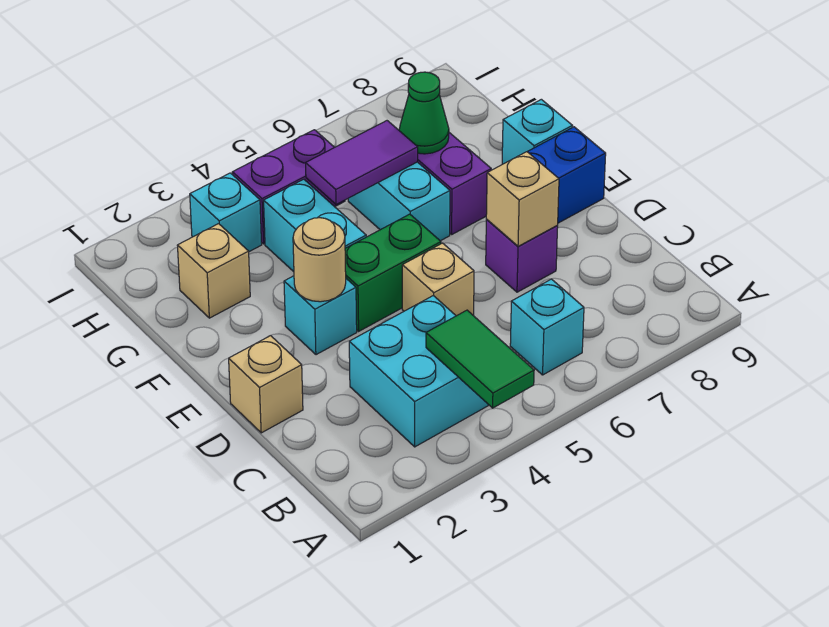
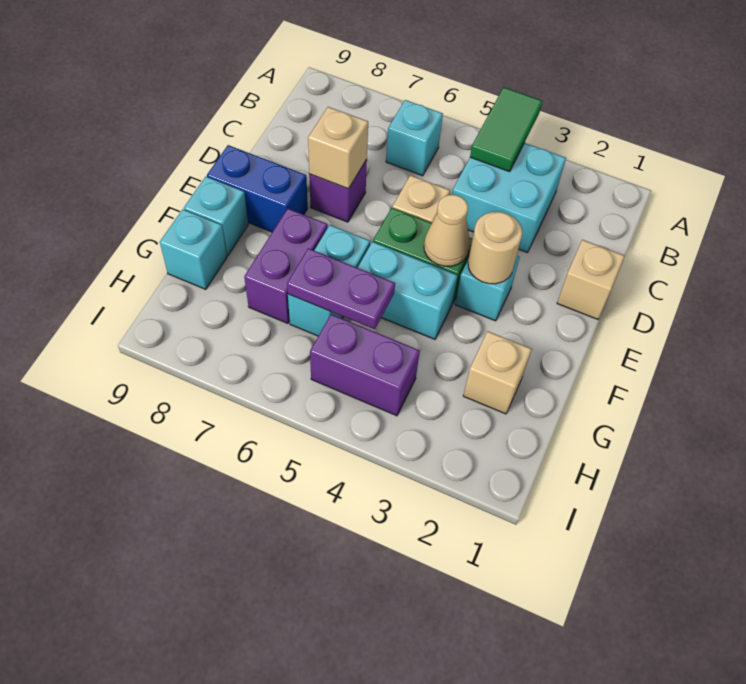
none -> tan cone E4 level 2
cyan brick F4:G4 level 1 -> cyan brick F4:F5 level 1
purple tile G5:G6 level 2 -> purple plate G5:G6 level 2
green cone G7 level 2 -> none
cyan brick H3 level 1 -> cyan brick G9 level 1

